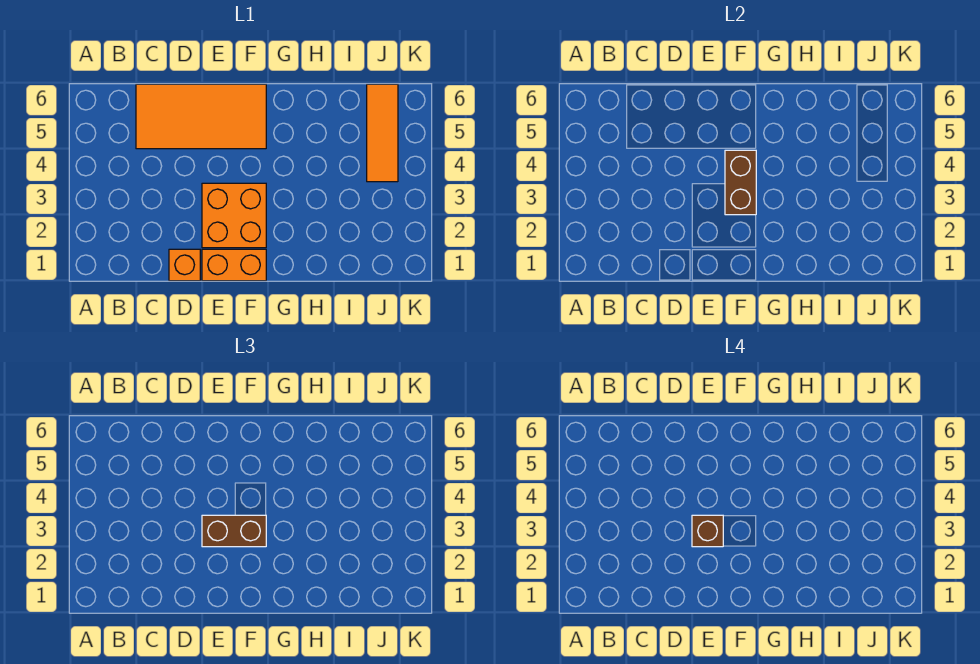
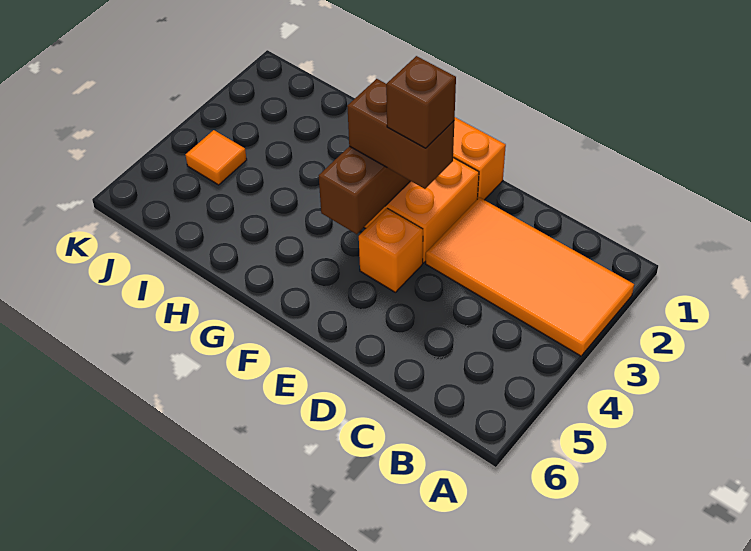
orange tile C5:F6 level 1 -> orange tile A2:D3 level 1
orange brick D1 level 1 -> orange brick E4 level 1
orange tile J4:J6 level 1 -> orange tile J4 level 1

